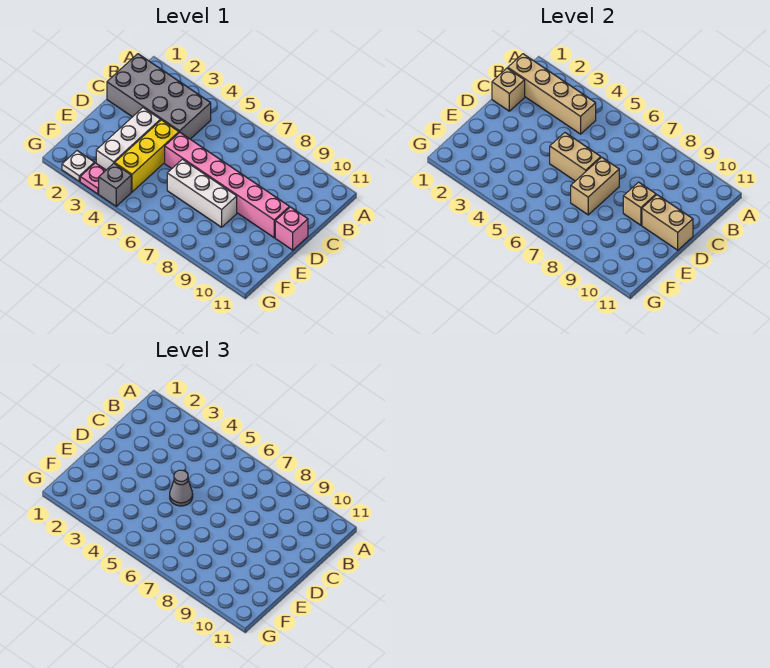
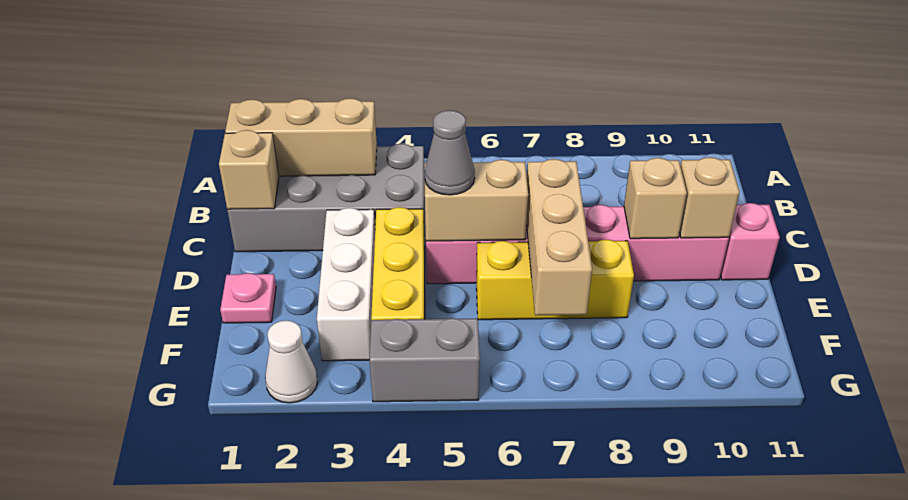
tan brick B1:B4 level 2 -> tan brick B1:B3 level 2
tan brick D7:E7 level 2 -> tan brick D7:F7 level 2
tan brick D10:D11 level 2 -> tan brick D10 level 2
white brick E6:E8 level 1 -> yellow brick E6:E8 level 1
white plate G2 level 1 -> white cone G2 level 1
pink plate G3 level 1 -> pink plate E1 level 1
grey brick G4 level 1 -> grey brick G4:G5 level 1

